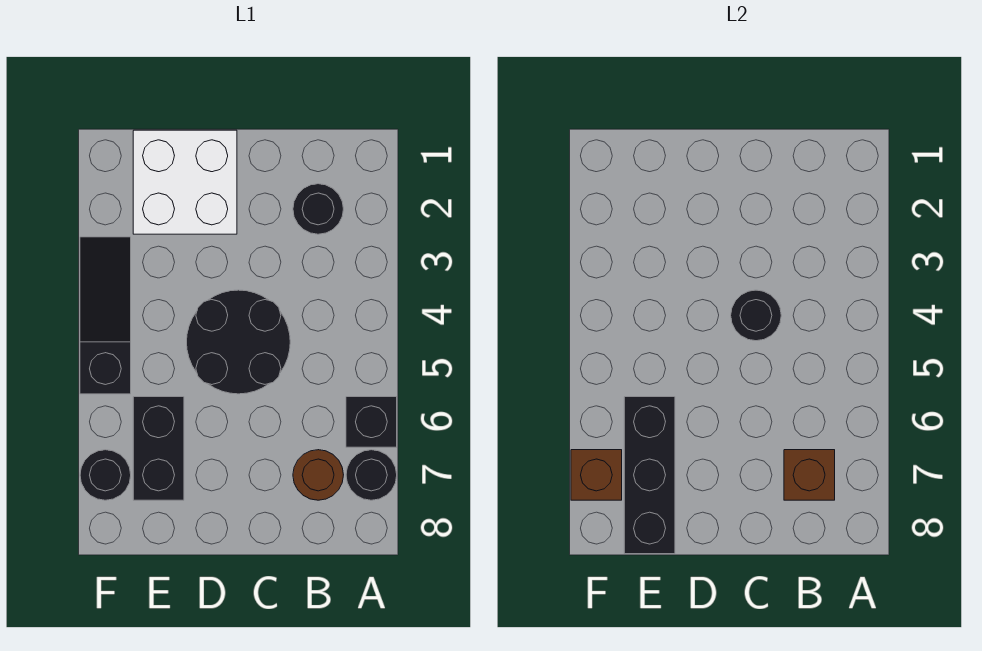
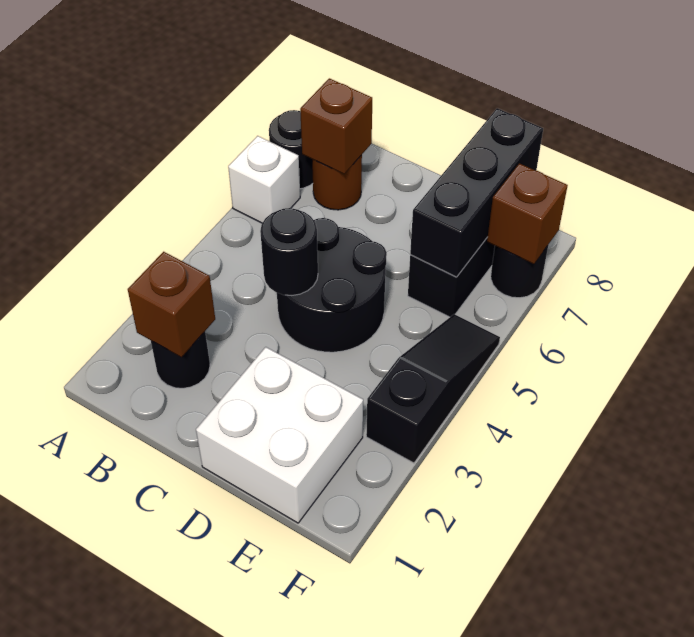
black brick A6 level 1 -> white brick A6 level 1
none -> brown brick B2 level 2
black slope F3:F5 level 1 top 5 -> black slope F3:F5 level 1 top 3

